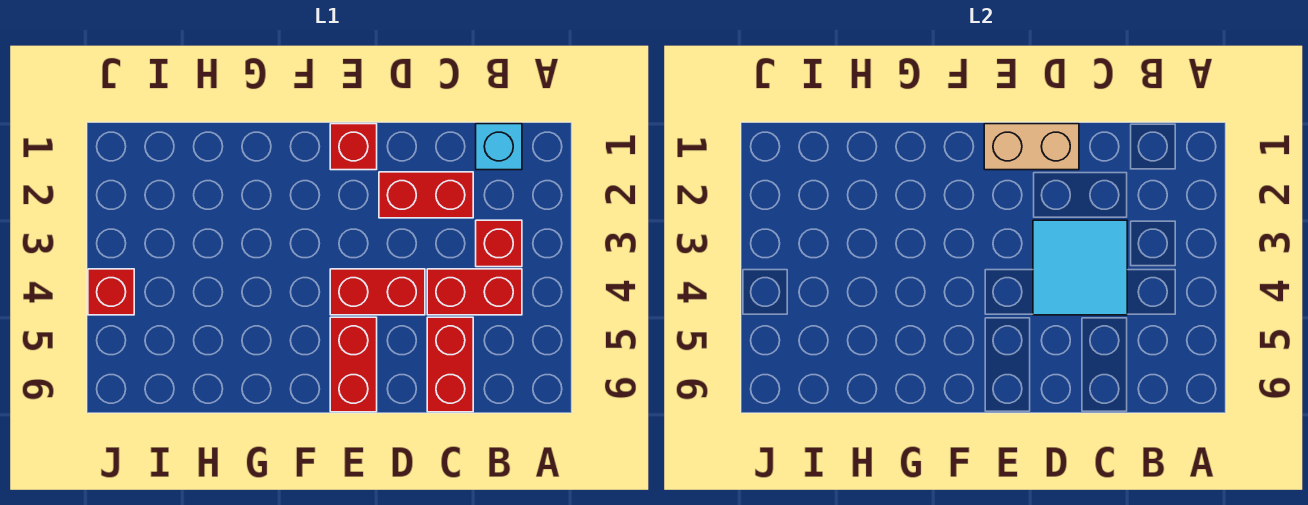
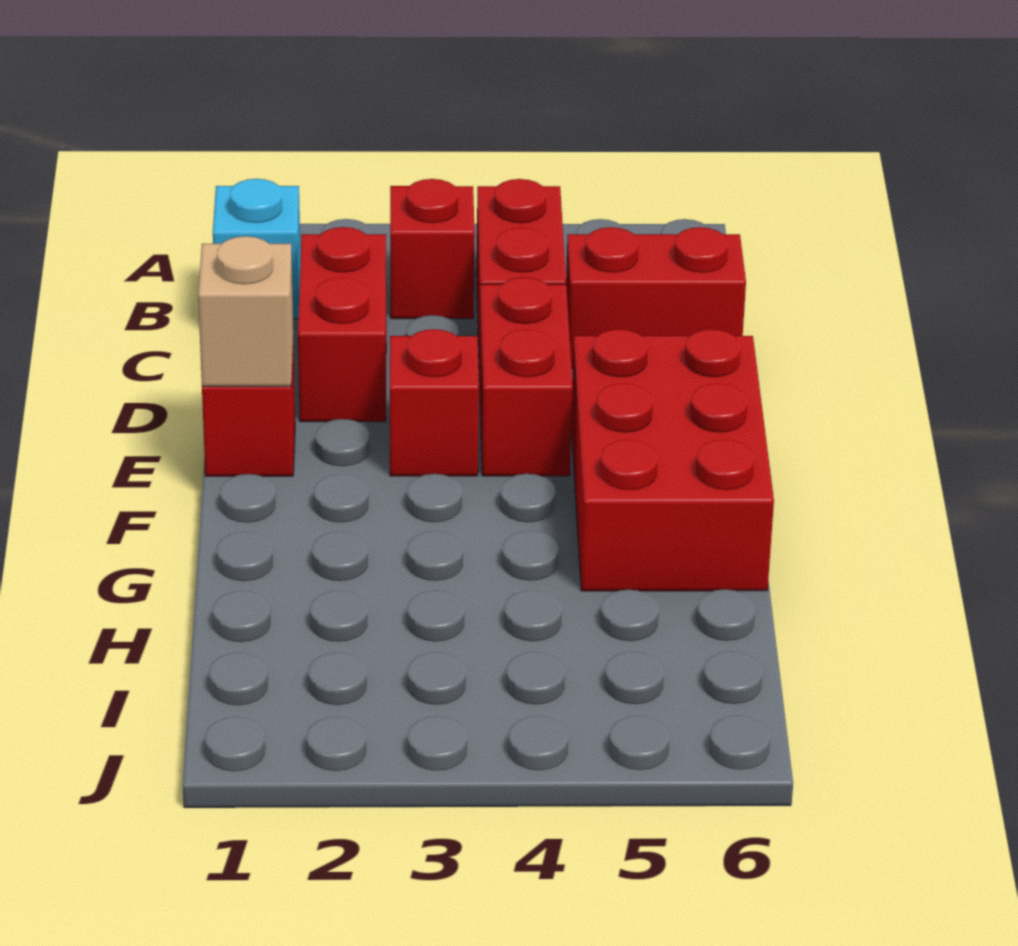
cyan tile C3:D4 level 2 -> none
tan brick D1:E1 level 2 -> tan brick E1 level 2
red brick E5:E6 level 1 -> red brick E5:G6 level 1
red brick J4 level 1 -> red brick E3 level 1

